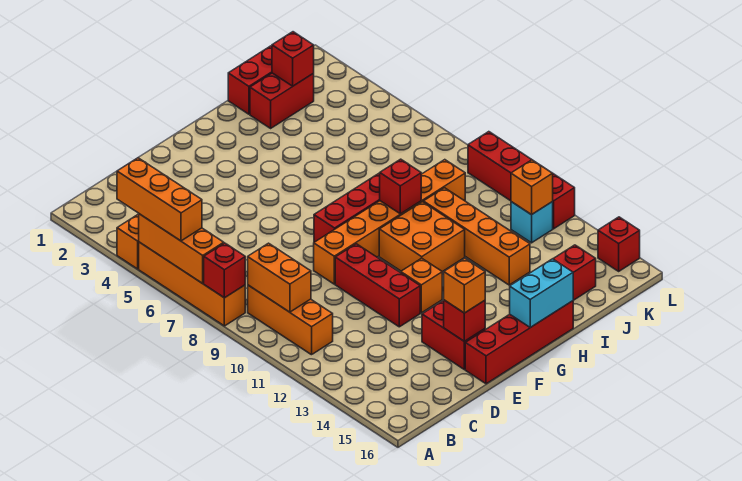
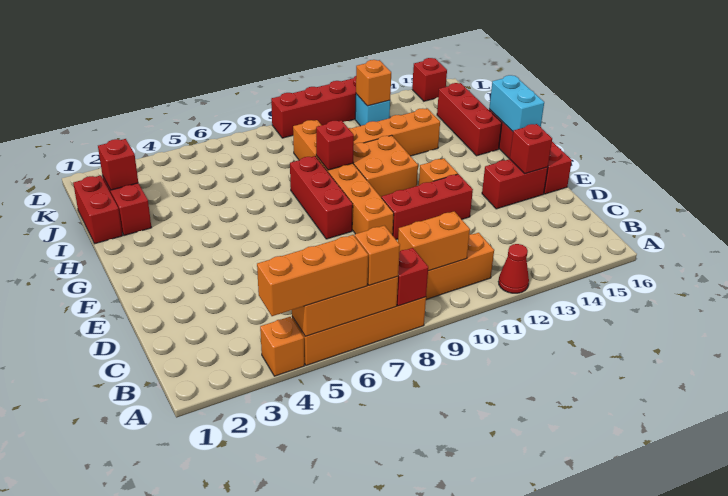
none -> red cone A12 level 1
orange brick E15 level 3 -> orange brick A7 level 3

